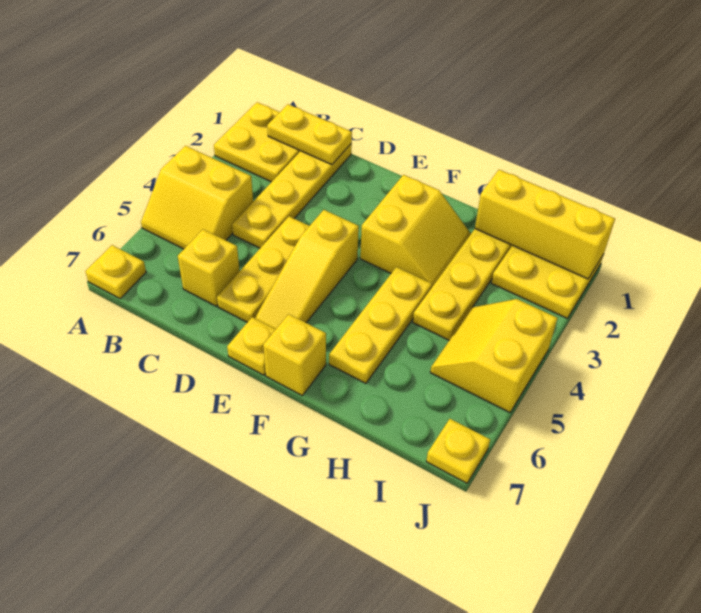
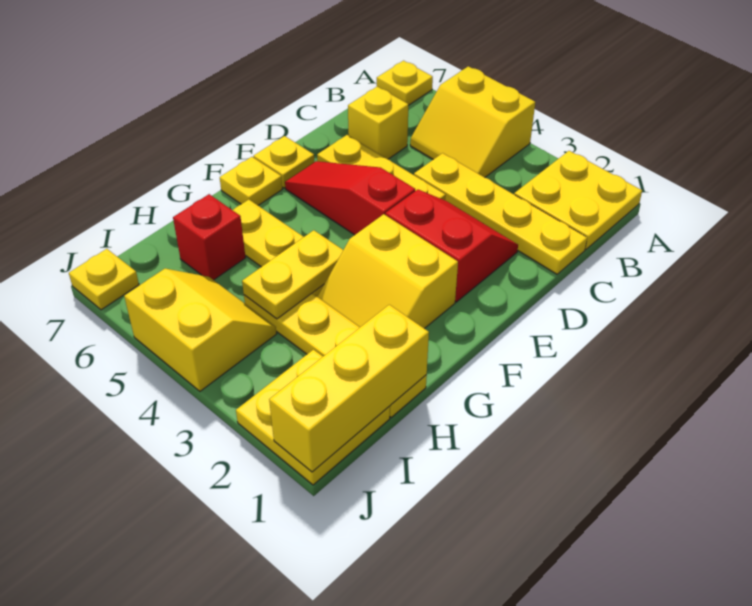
yellow slope A4:B5 level 1 top 4 -> yellow slope A4:B5 level 1 top A
yellow plate B1:C1 level 2 -> yellow plate G4:H4 level 2
none -> red slope D2:E3 level 1 top E
yellow slope E4:E6 level 1 top 4 -> red slope E4:E6 level 1 top 4
yellow brick F7 level 1 -> yellow plate F7 level 1
none -> red brick H6 level 1

